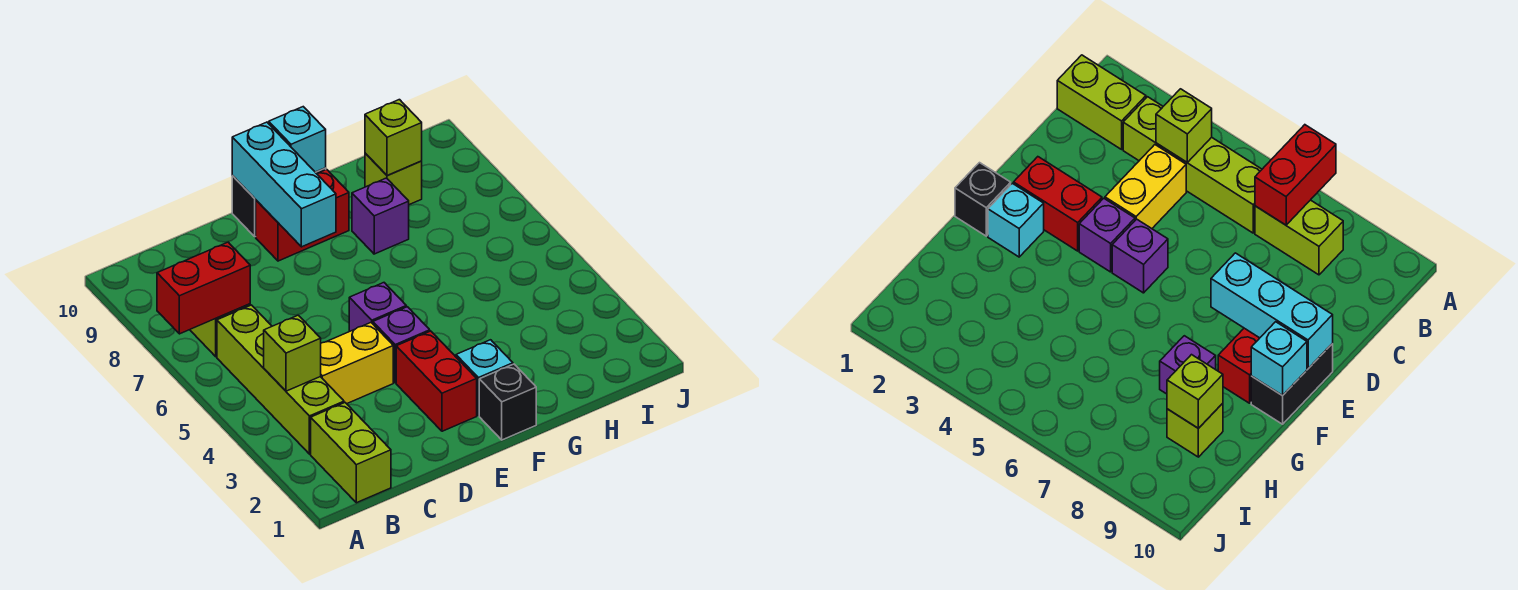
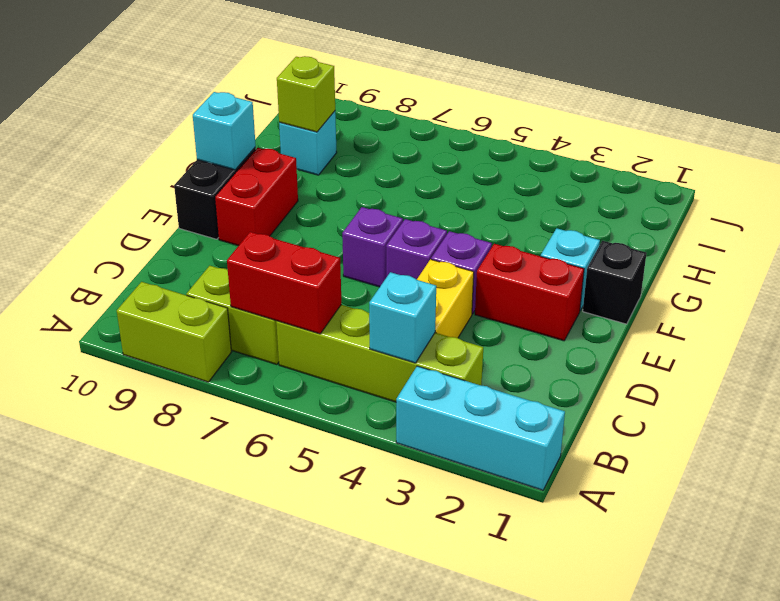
red brick A7:B7 level 2 -> red brick B6:B7 level 2
lime brick B1:B2 level 1 -> lime brick A8:A9 level 1
lime brick B4 level 2 -> cyan brick B4 level 2
cyan brick E8:E10 level 2 -> cyan brick A1:A3 level 1
purple brick G8 level 1 -> purple brick E6 level 1
lime brick H9 level 1 -> cyan brick H9 level 1

